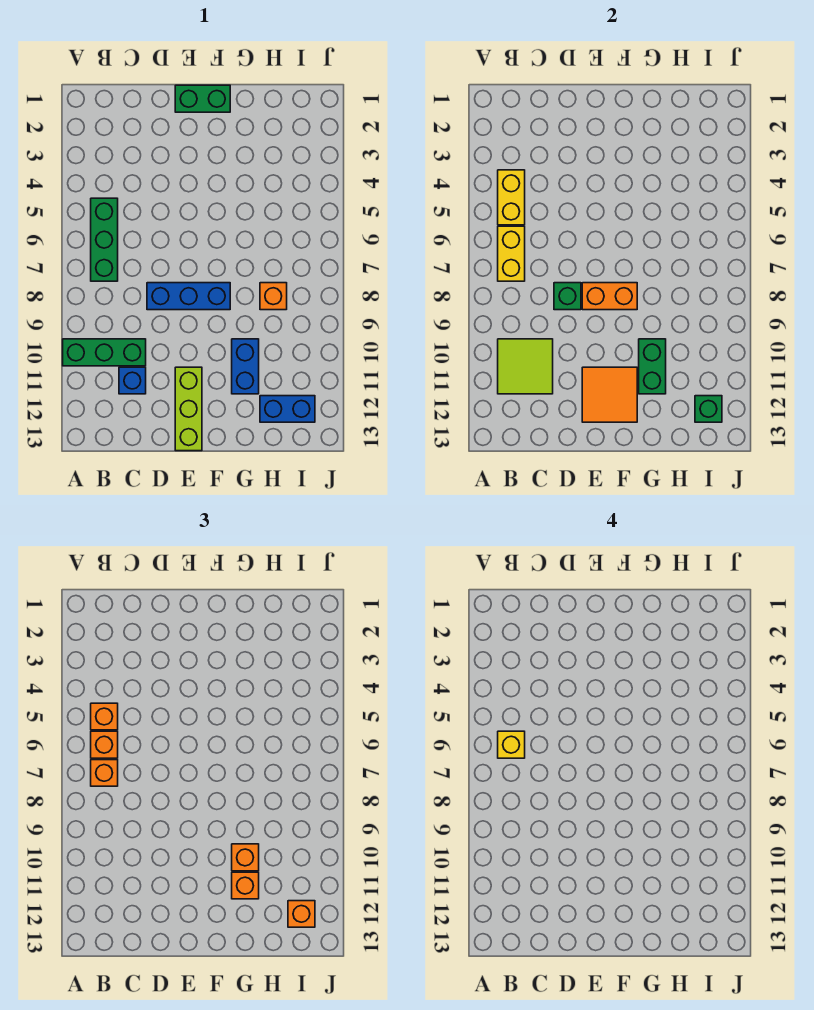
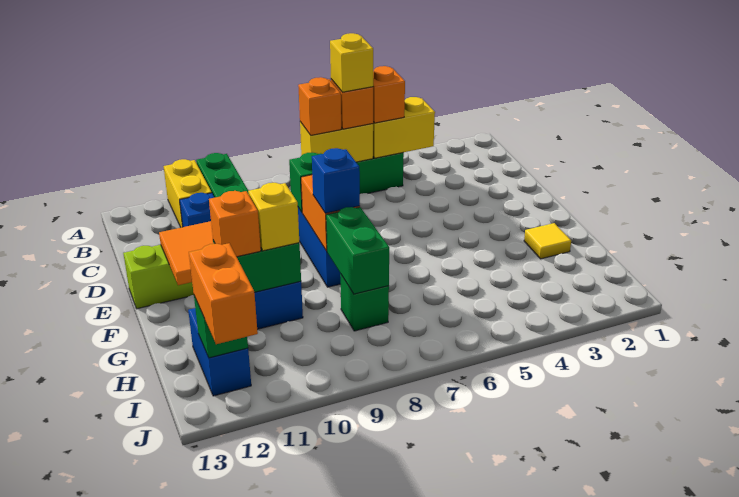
none -> yellow brick A11:B11 level 1
lime tile B10:C11 level 2 -> none
green brick E1:F1 level 1 -> green brick G8:H8 level 2
none -> blue brick F8 level 3
none -> yellow tile G2 level 1
orange brick G10 level 3 -> yellow brick G10 level 3
orange brick H8 level 1 -> green brick H8 level 1
orange brick I12 level 3 -> orange brick I12:J12 level 3

